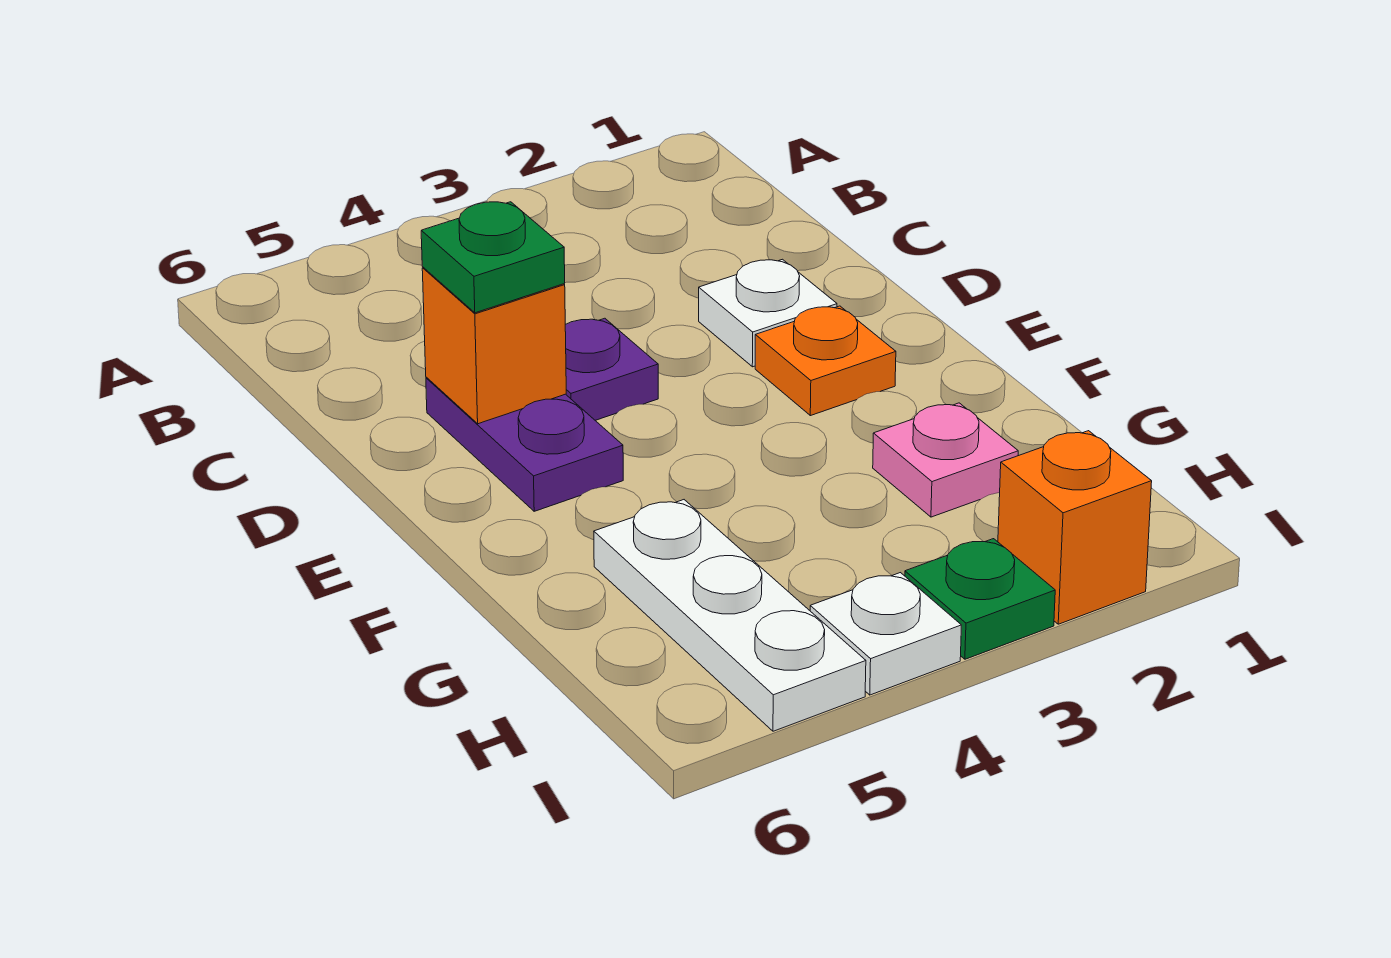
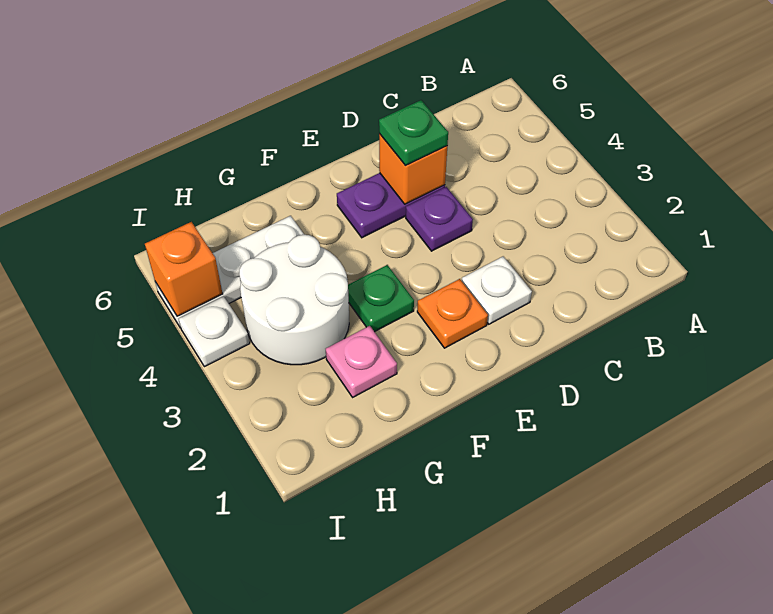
none -> white round brick G3:H4 level 1
orange brick I2 level 1 -> orange brick I5 level 2
green plate I3 level 1 -> green plate F3 level 1

